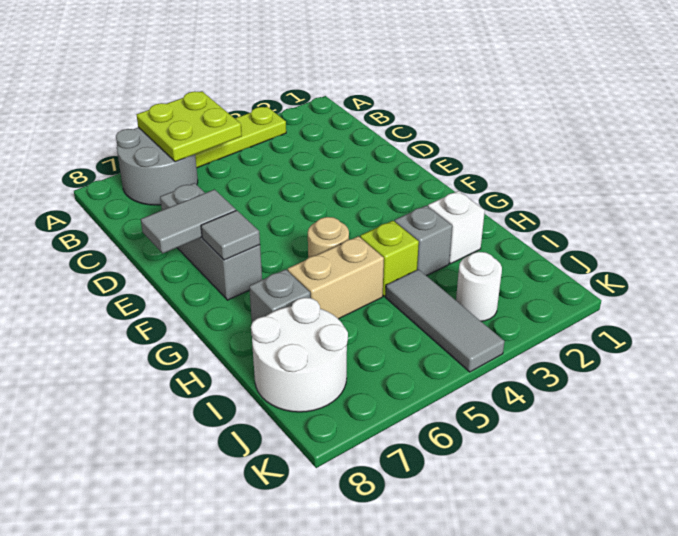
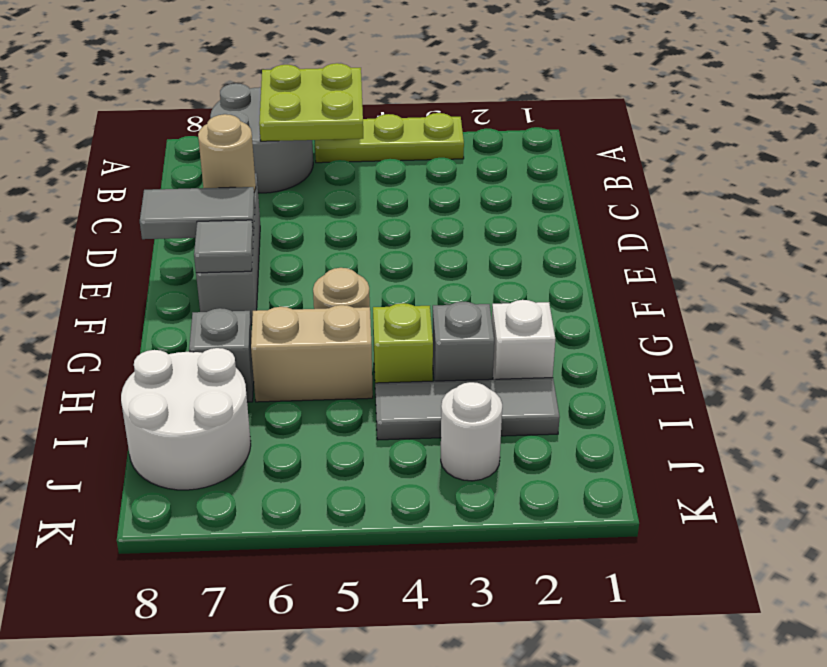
none -> tan round brick D7 level 2
grey tile I4:K4 level 1 -> grey tile I2:I4 level 1

